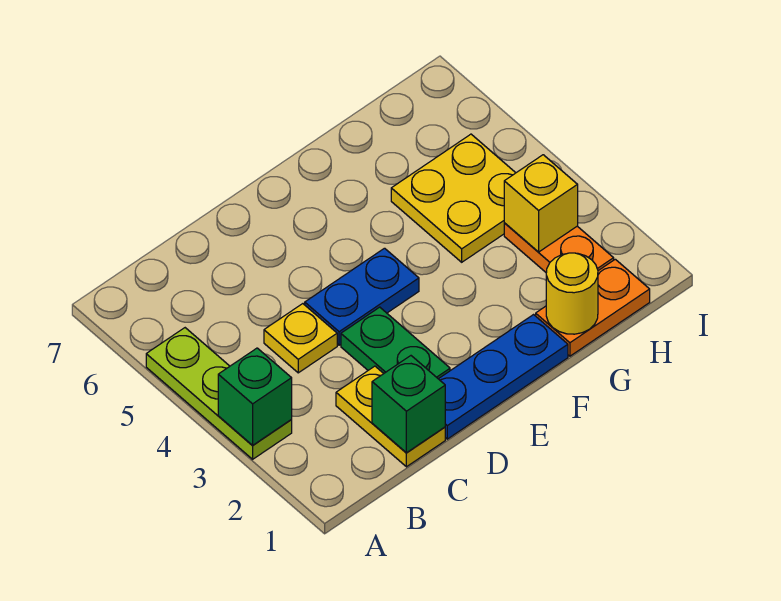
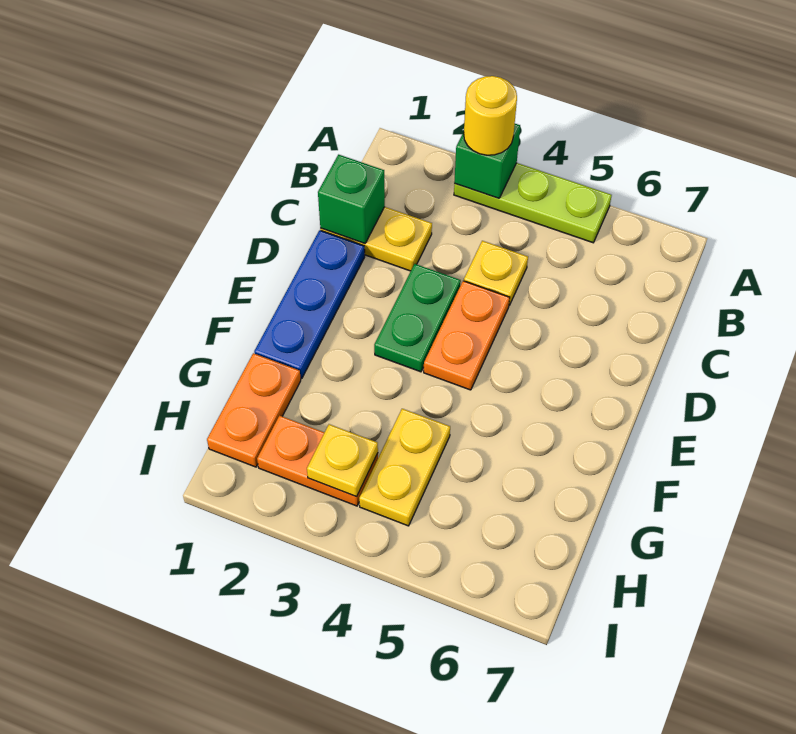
green plate D2:D3 level 1 -> green plate D3:E3 level 1
blue plate D4:E4 level 1 -> orange plate D4:E4 level 1
yellow round brick G1 level 2 -> yellow round brick A3 level 3
yellow plate G4:H5 level 1 -> yellow plate G4:H4 level 1
yellow brick H3 level 2 -> yellow plate H3 level 2

